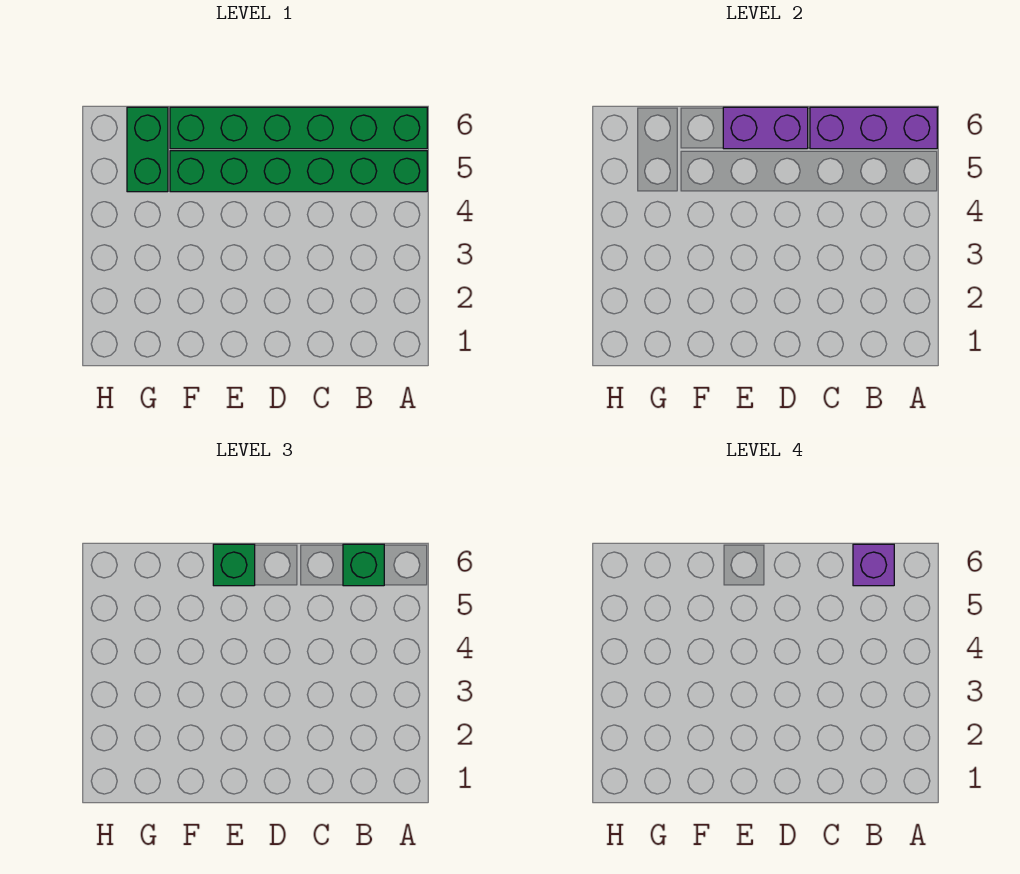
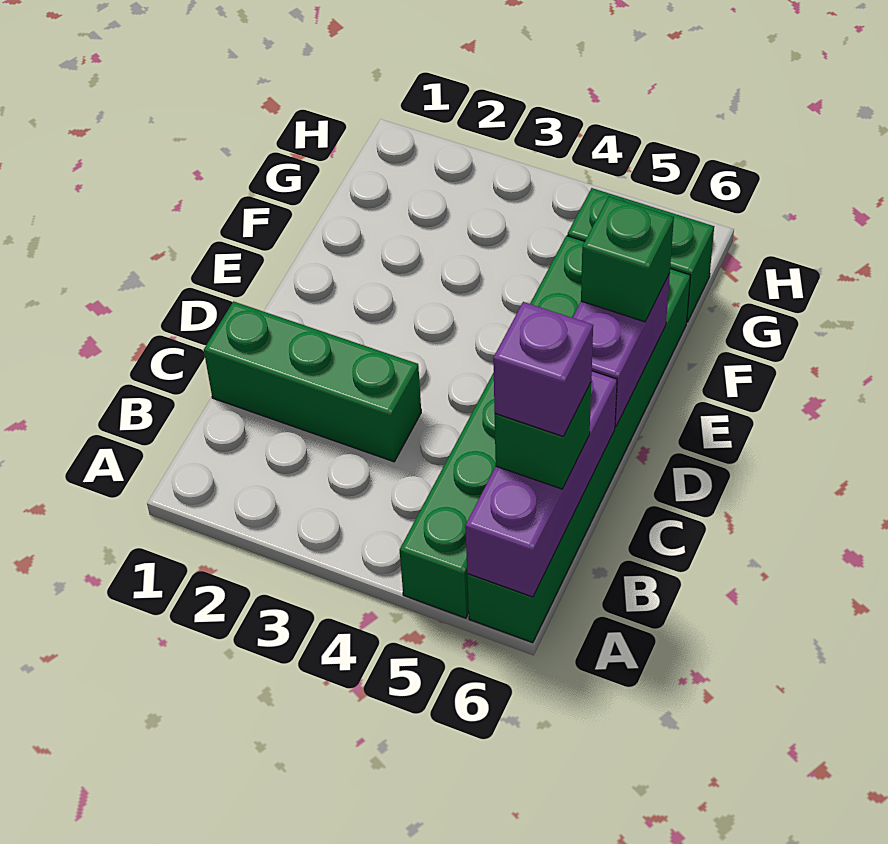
none -> green brick C1:C3 level 1

